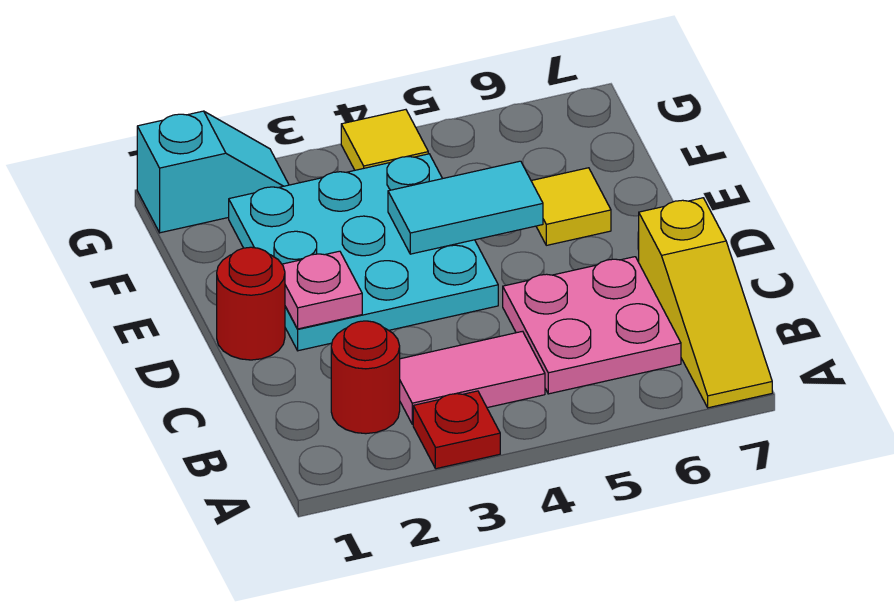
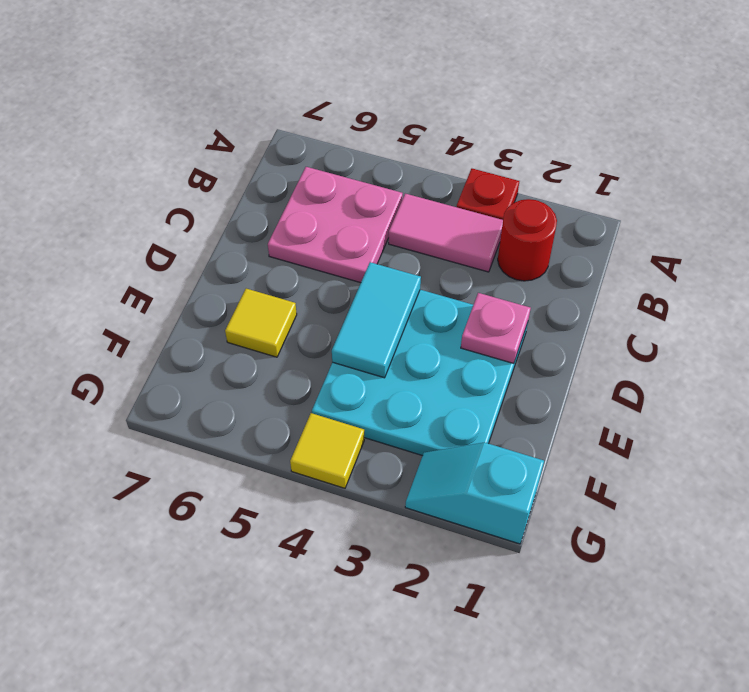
yellow slope A7:C7 level 1 top C -> none
red round brick D1 level 1 -> none
cyan tile E4:E5 level 2 -> cyan tile D4:E4 level 2

